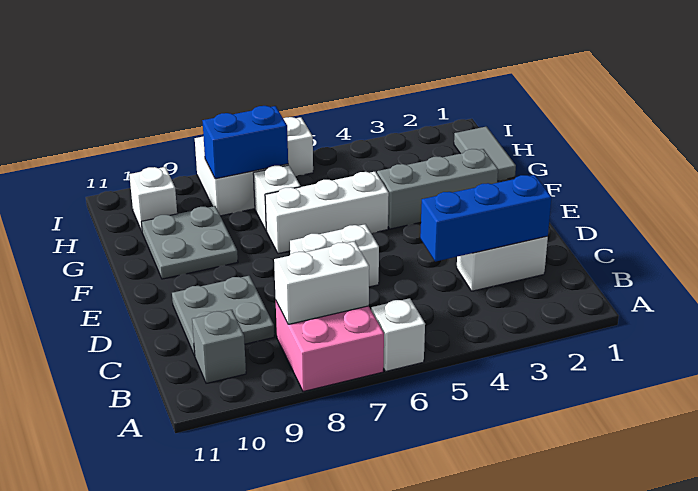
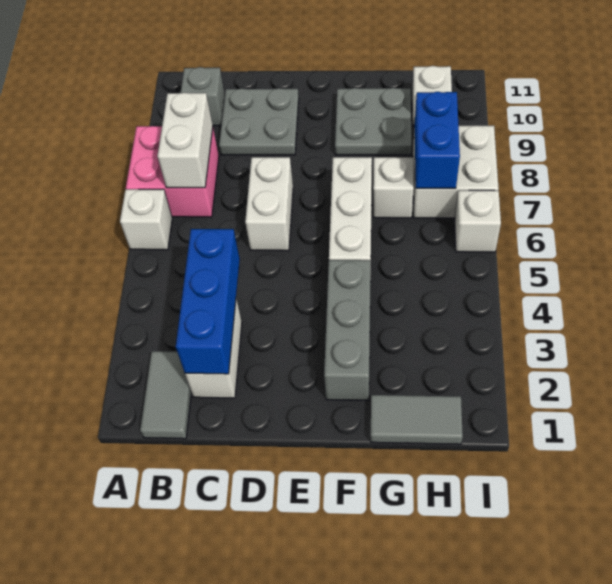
none -> grey tile B1:B2 level 1

